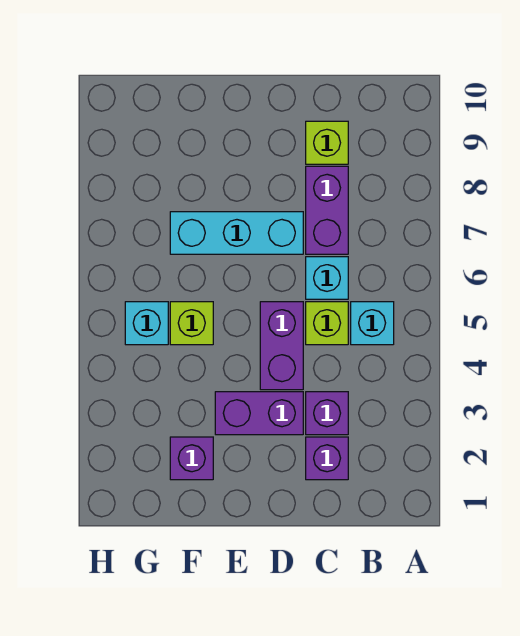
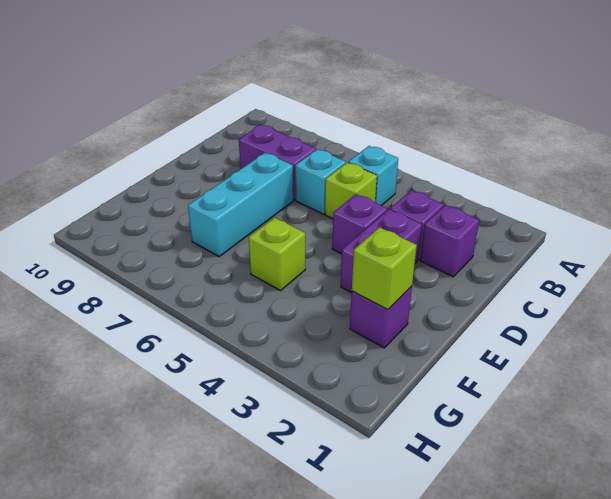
lime brick C9 level 1 -> lime brick F2 level 2
purple brick D4:D5 level 1 -> purple brick D4 level 1
cyan brick G5 level 1 -> none

